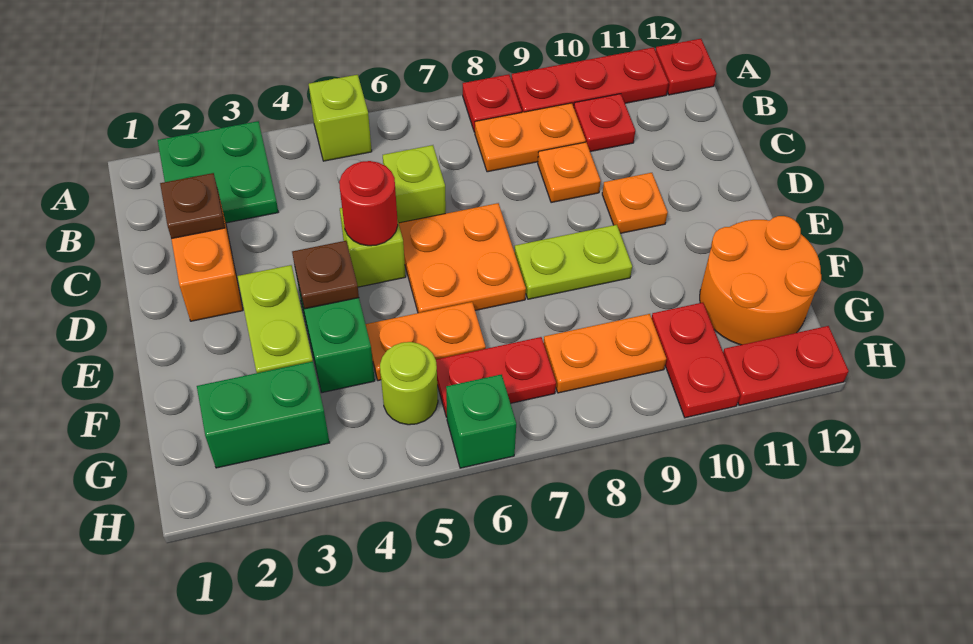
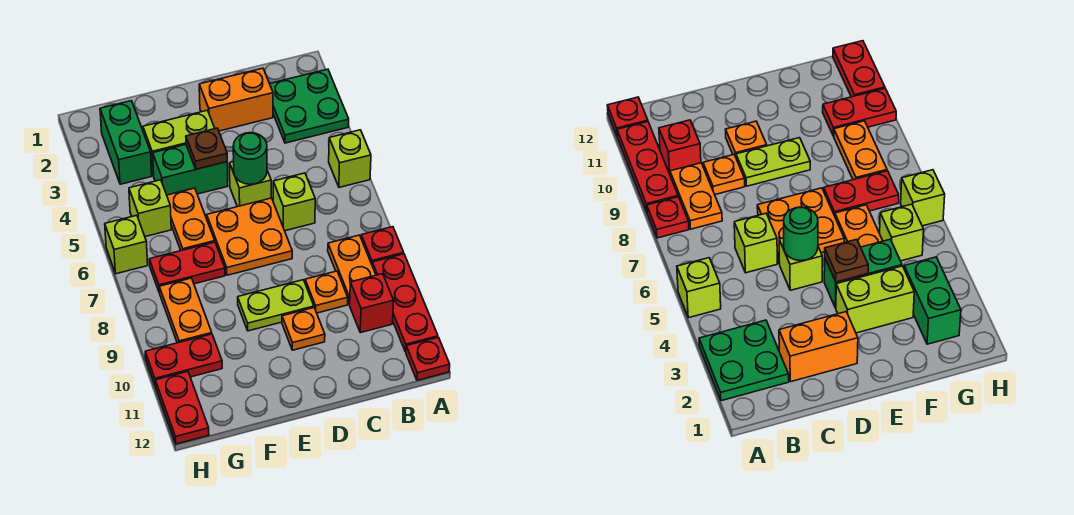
red plate B10 level 1 -> red brick B10 level 1
brown plate C2 level 2 -> none
red round brick D5 level 2 -> green round brick D5 level 2
lime plate E8:E9 level 1 -> lime plate D9:E9 level 1
orange round brick F11:G12 level 1 -> none
lime round brick G5 level 1 -> lime brick G5 level 1
red plate G6:G7 level 1 -> red plate F7:G7 level 1
green brick H6 level 1 -> lime brick H6 level 1

